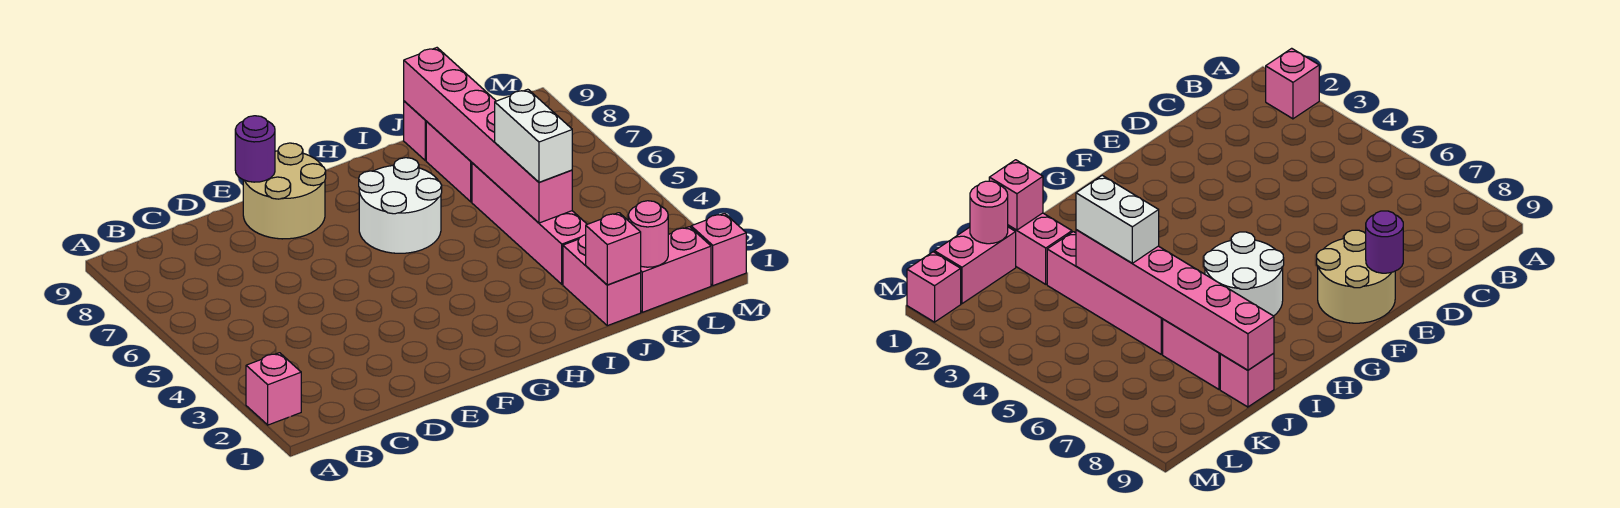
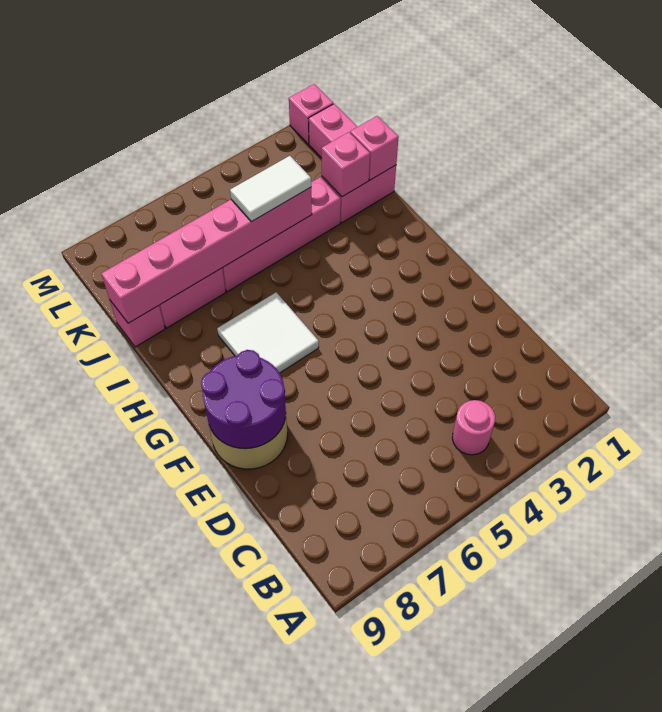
pink brick A2 level 1 -> pink brick J2 level 2
purple round brick E9 level 2 -> purple round brick E8:F9 level 2
white round brick G6:H7 level 1 -> white tile G6:H7 level 1
white brick J4:J5 level 3 -> white tile J4:J5 level 3
pink round brick K1 level 2 -> pink round brick B4 level 1

